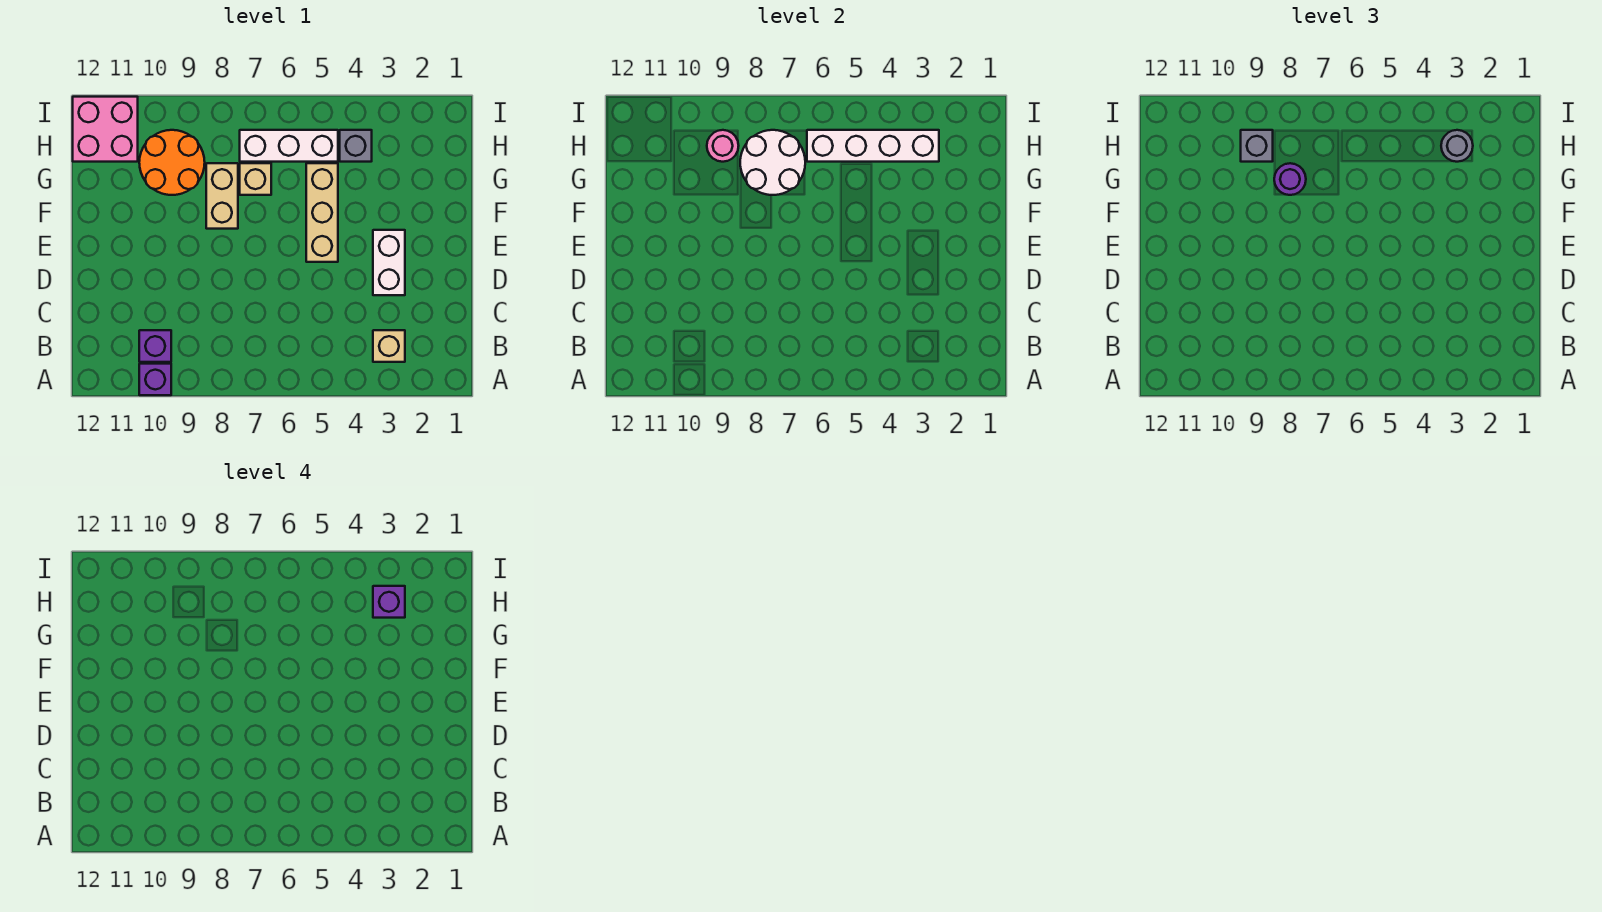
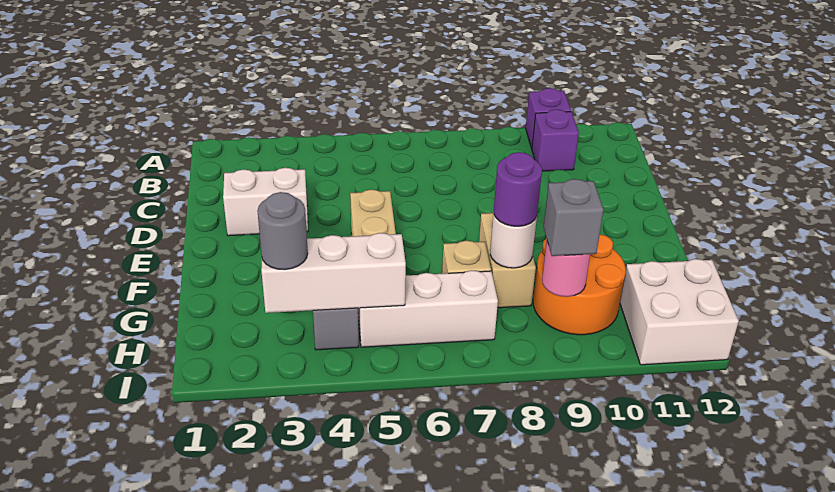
tan brick B3 level 1 -> none
white brick D3:E3 level 1 -> white brick D2:D3 level 1
white round brick G7:H8 level 2 -> white round brick G8 level 2
white brick H3:H6 level 2 -> white brick H3:H5 level 2
purple brick H3 level 4 -> none
pink brick H11:I12 level 1 -> white brick H11:I12 level 1

